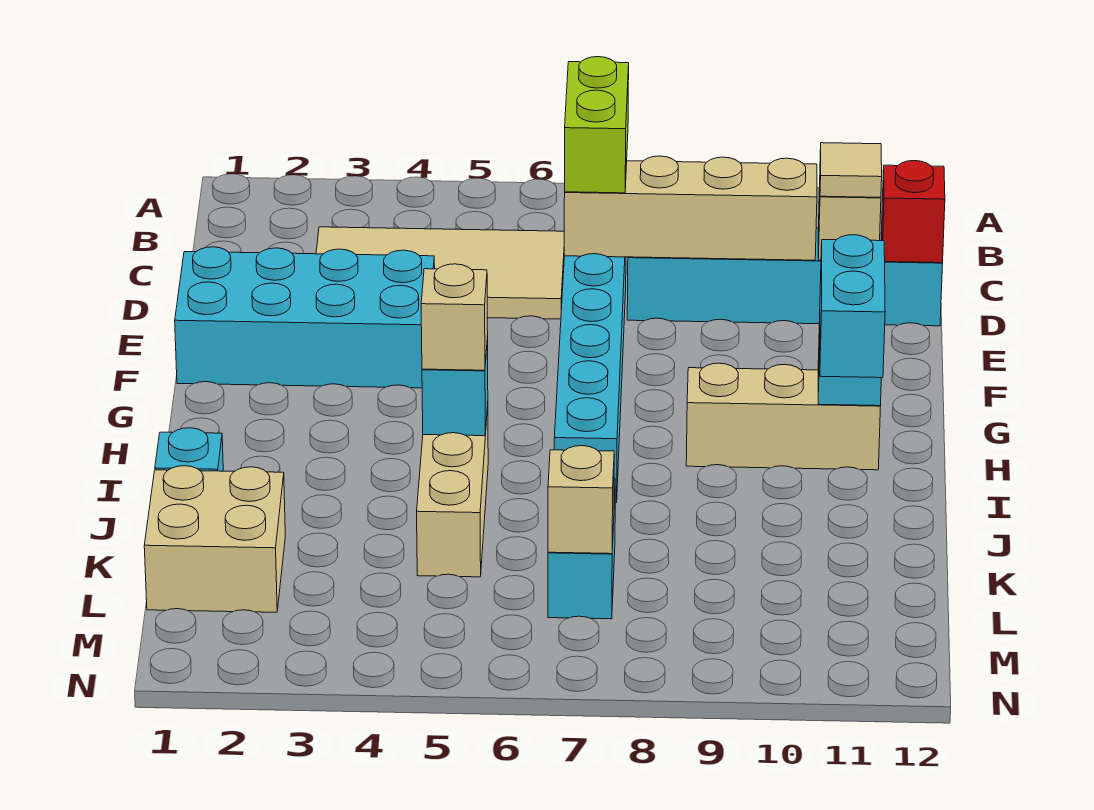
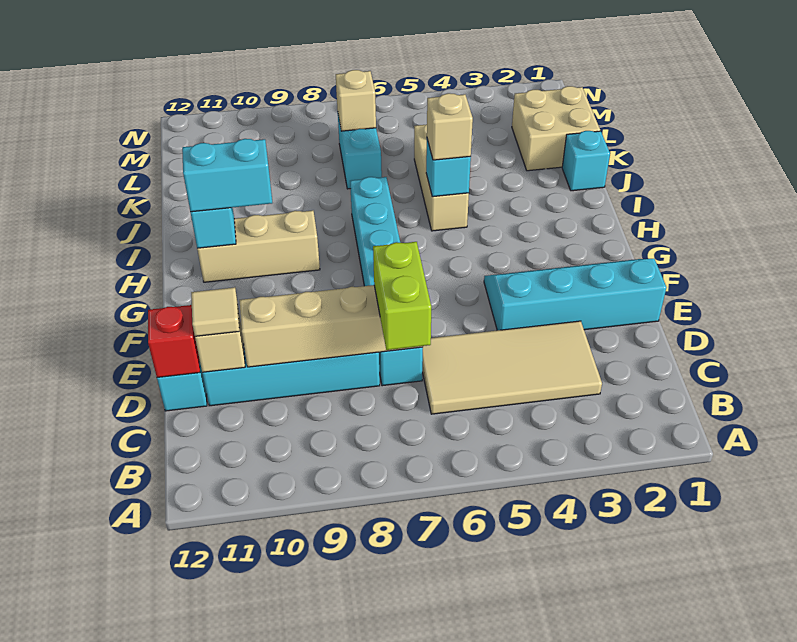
cyan brick E1:F4 level 1 -> cyan slope E1:F4 level 1 top E
cyan brick H11:I11 level 3 -> cyan brick H10:H11 level 3

